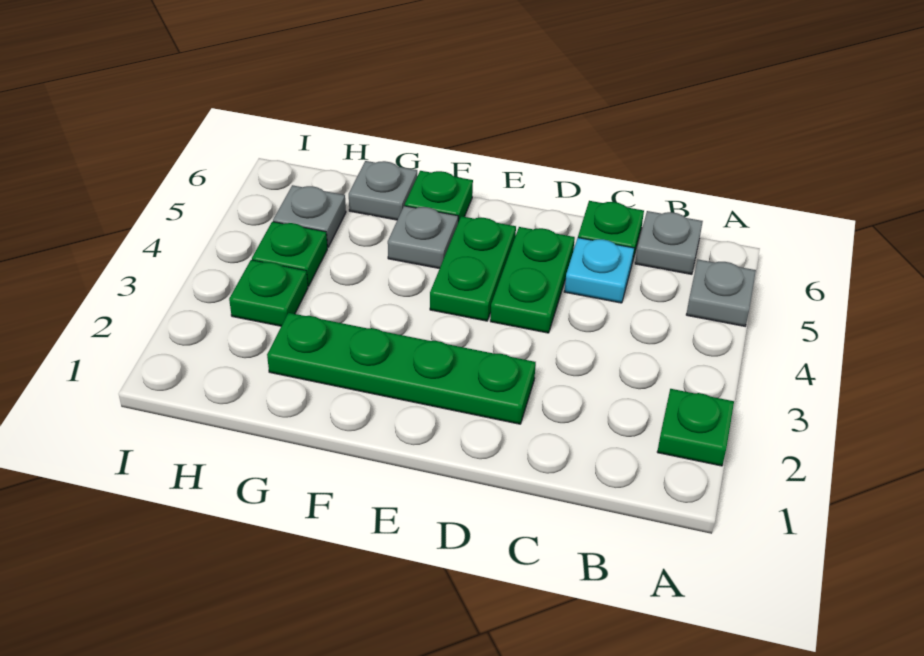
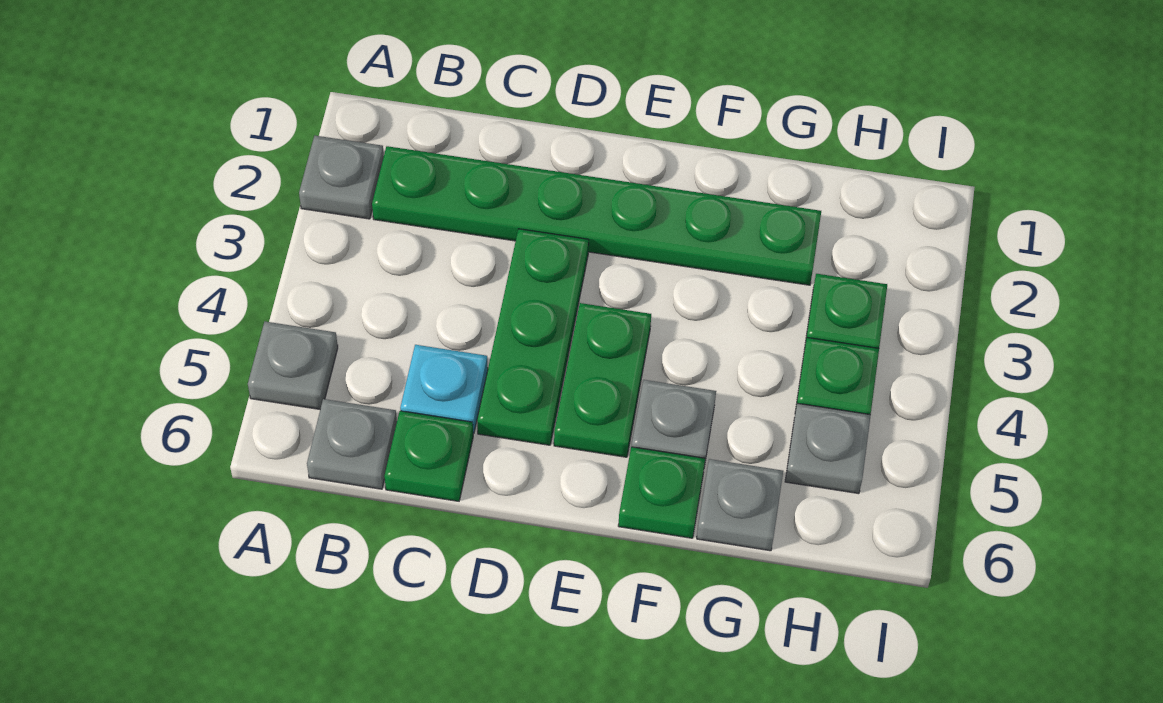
green plate A2 level 1 -> grey plate A2 level 1
green plate D2:G2 level 1 -> green plate B2:G2 level 1
green plate D4:D5 level 1 -> green plate D3:D5 level 1

